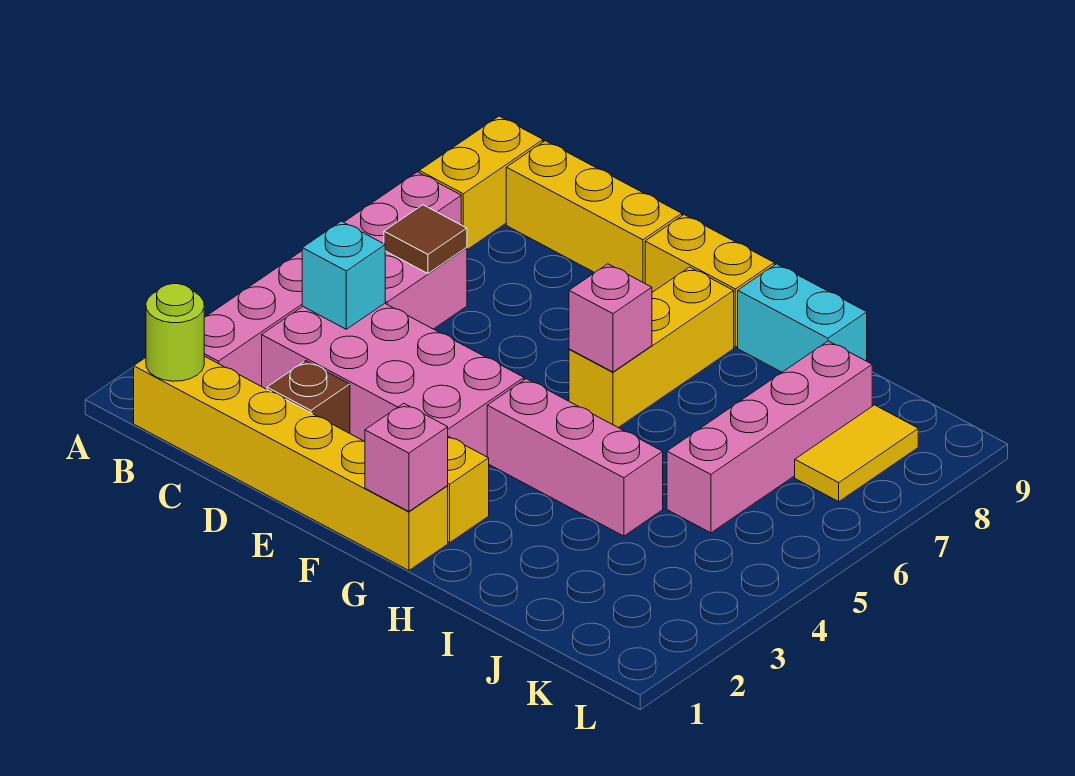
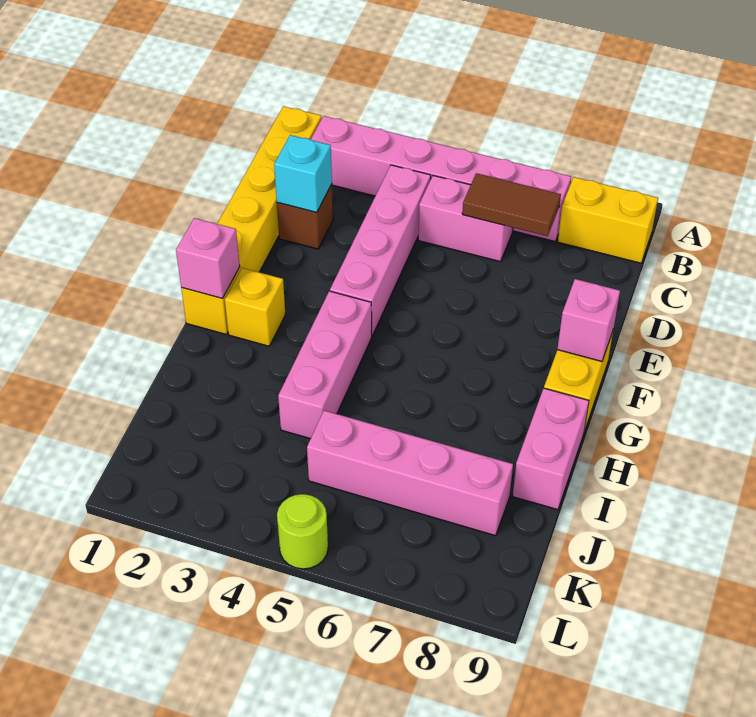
lime round brick B1 level 2 -> lime round brick L5 level 1
pink brick C3:F4 level 1 -> pink brick C4:F4 level 1
cyan brick C4 level 2 -> cyan brick D2 level 2
brown tile C6 level 2 -> brown tile C6:C7 level 2
yellow brick C9:E9 level 1 -> none
yellow brick G6:G8 level 1 -> none
pink brick G6 level 2 -> pink brick F9 level 2
cyan brick H9:I9 level 1 -> pink brick H9:I9 level 1
yellow tile K7:K8 level 1 -> none

